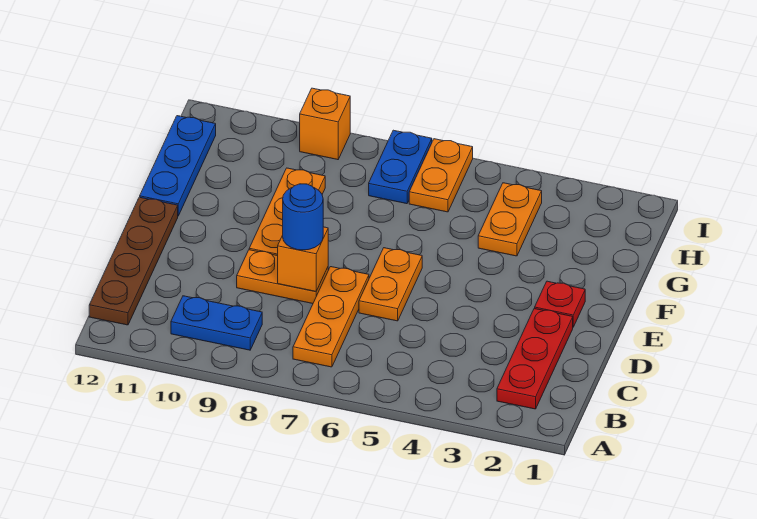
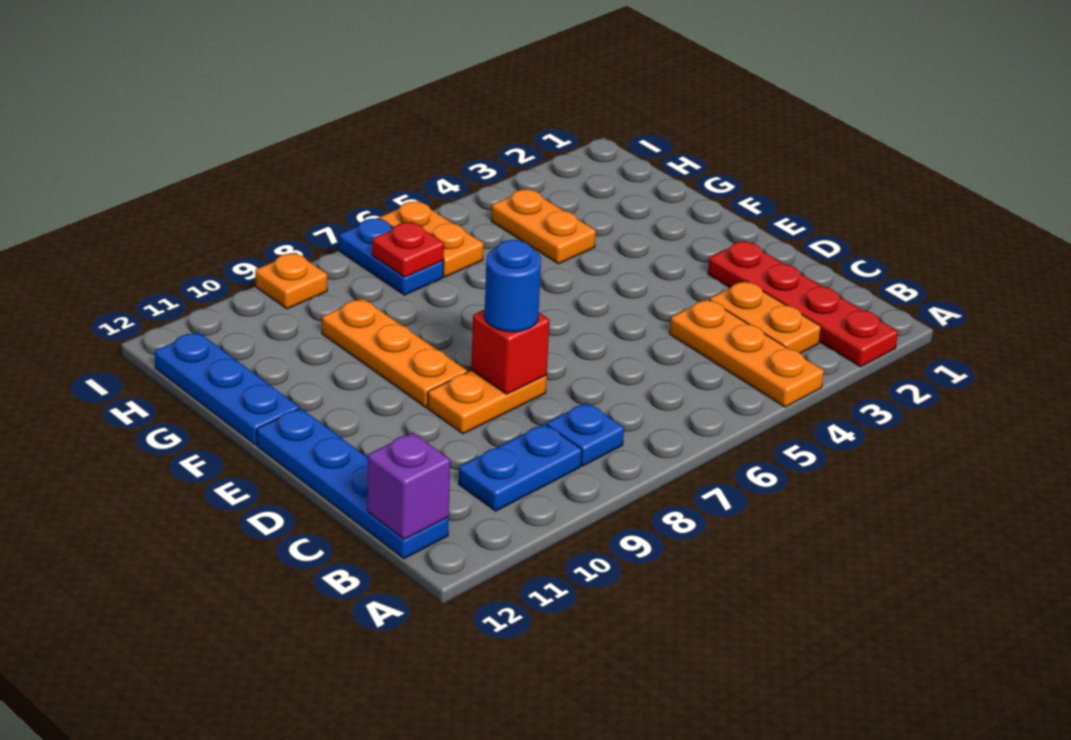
red plate B2:D2 level 1 -> red plate A2:D2 level 1
orange plate B7:D7 level 1 -> orange plate A4:C4 level 1
none -> blue plate B8 level 1
brown plate B12:E12 level 1 -> blue plate B12:E12 level 1
none -> purple brick B12 level 2
orange plate D6:E6 level 1 -> orange plate B3:C3 level 1
orange brick D8 level 2 -> red brick D8 level 2
red plate E2 level 1 -> red plate H7 level 2
orange brick I9 level 1 -> orange plate I9 level 1

